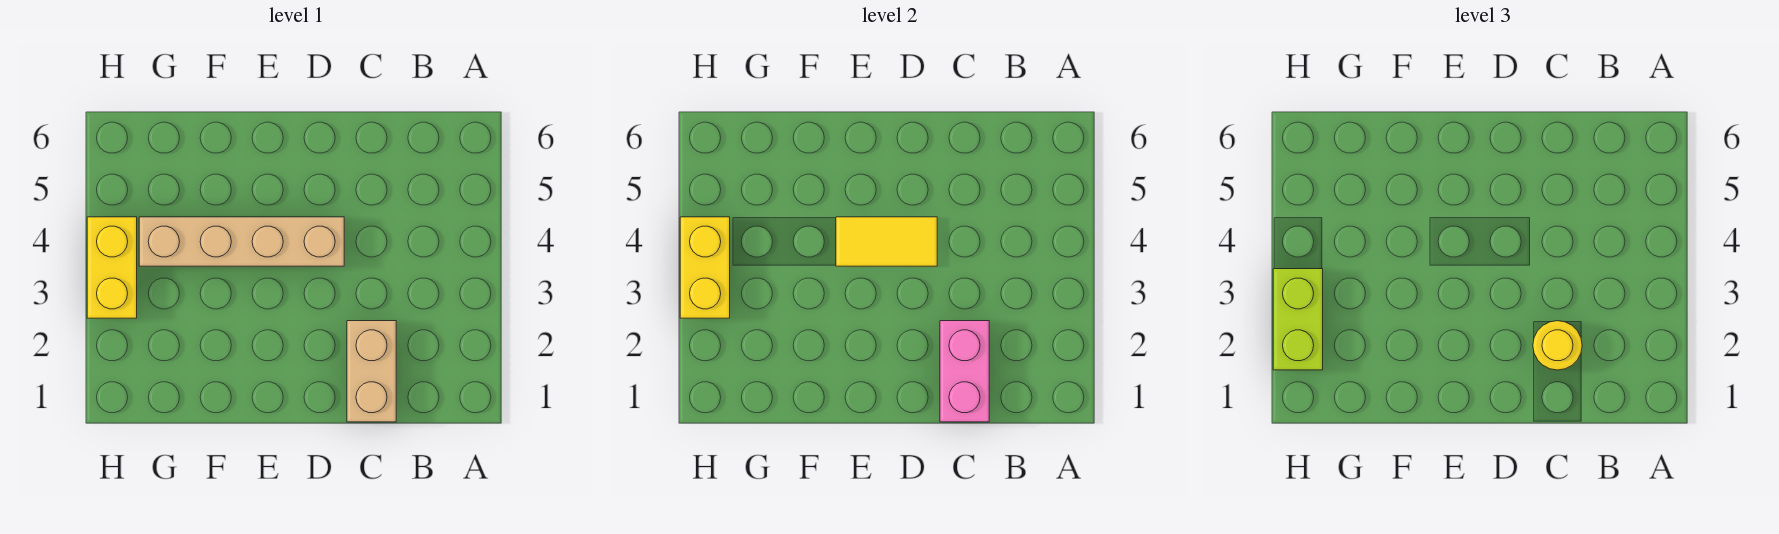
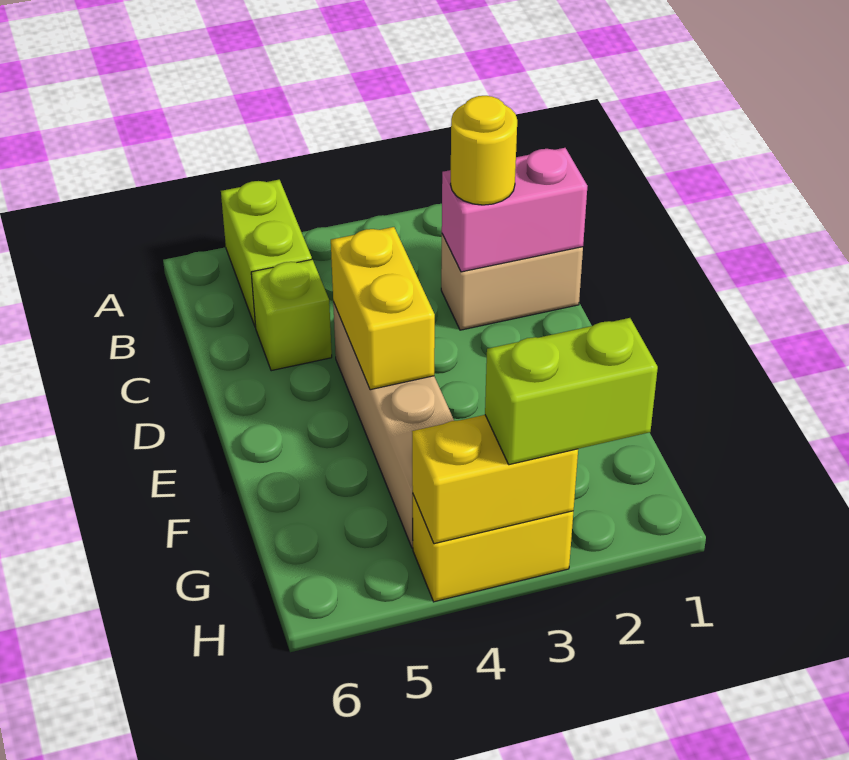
none -> lime brick A5:B5 level 1
none -> lime brick C5 level 1
yellow tile D4:E4 level 2 -> yellow brick D4:E4 level 2

